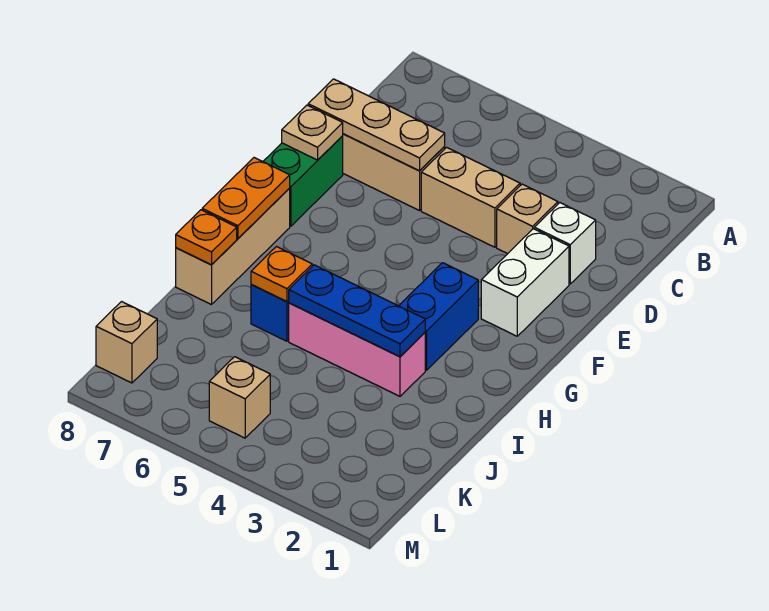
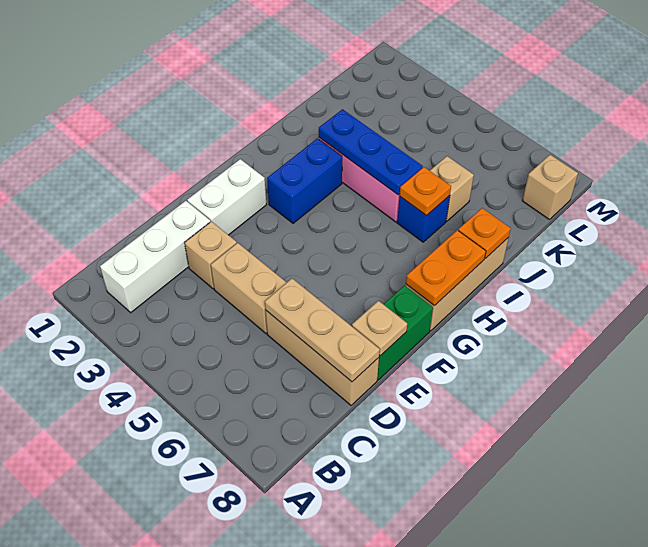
white brick D2 level 1 -> white brick B2:D2 level 1
tan brick L5 level 1 -> tan brick J6 level 1

